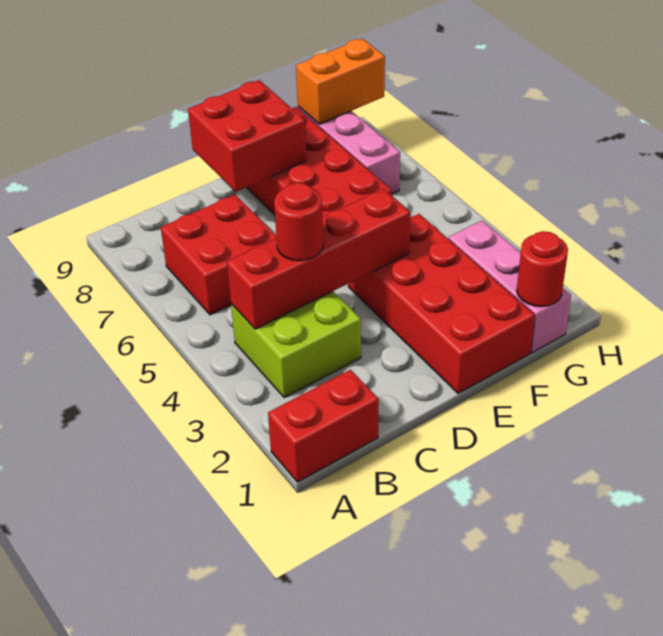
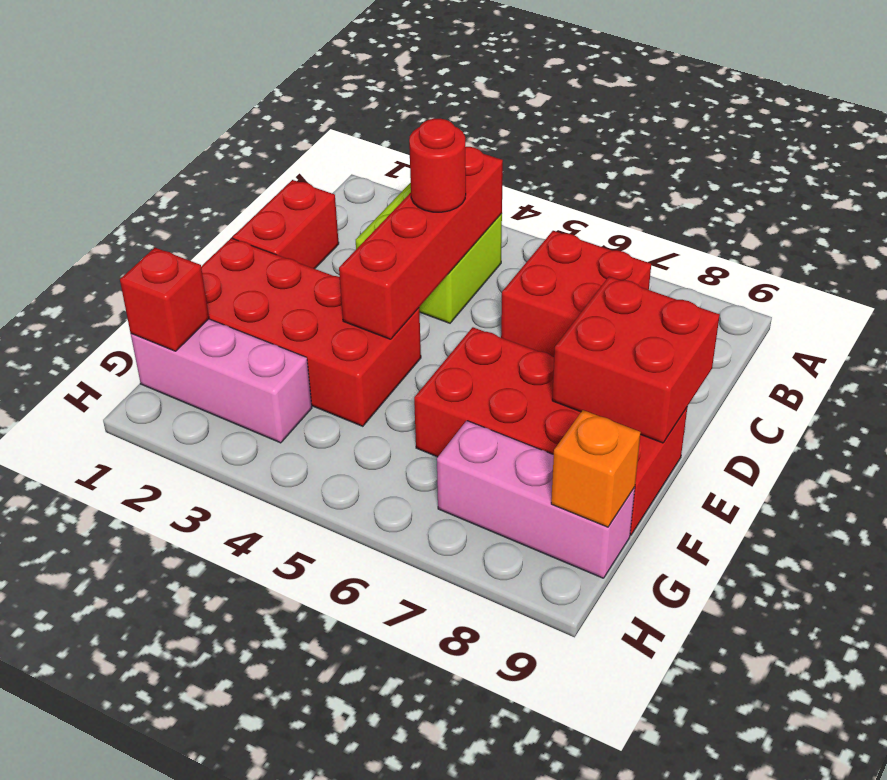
red brick A1:B1 level 1 -> red brick C1:D1 level 1
red round brick G1 level 2 -> red brick G1 level 2
orange brick G9:H9 level 2 -> orange brick G9 level 2

